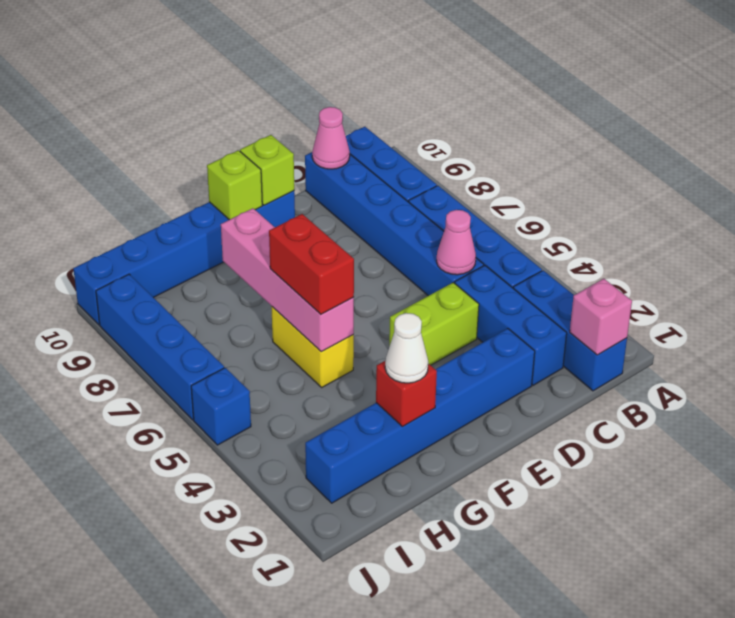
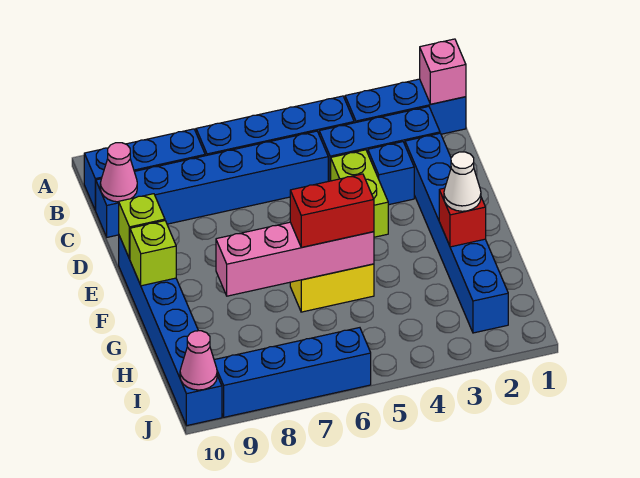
pink cone C5 level 2 -> pink cone J10 level 2
blue brick J5 level 1 -> blue brick D3 level 1

